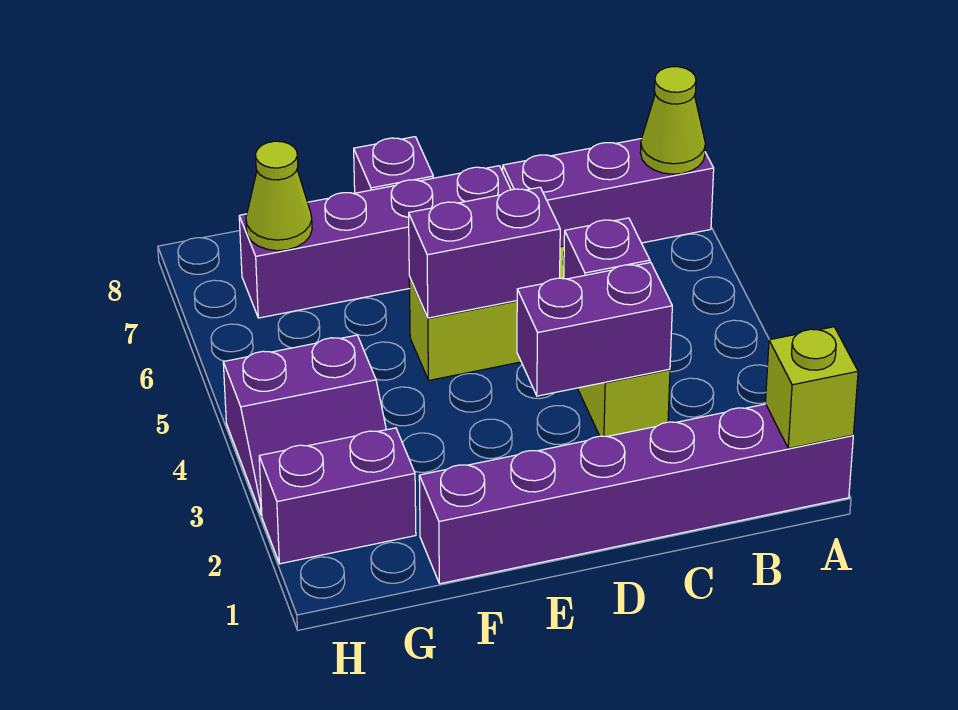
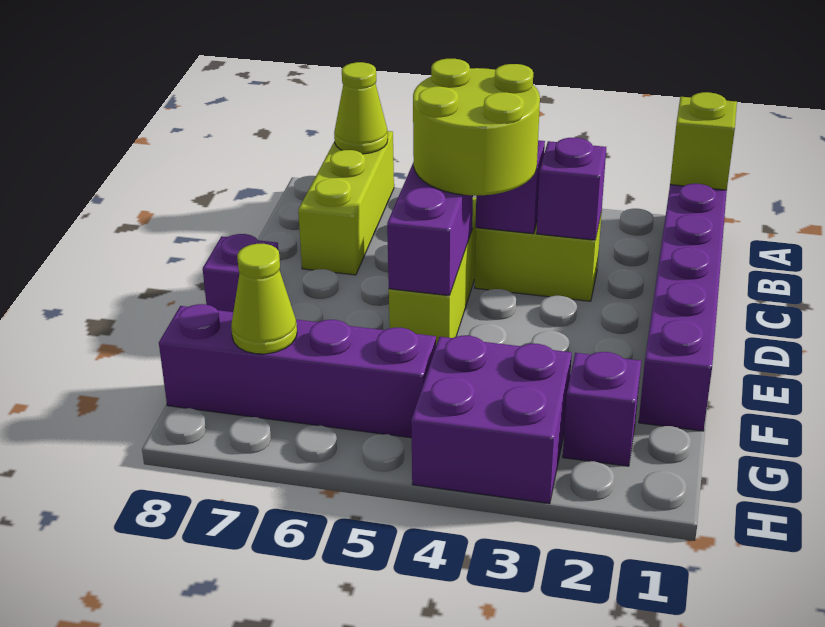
purple brick A7:C7 level 1 -> lime brick A7:C7 level 1
purple brick C3:D3 level 2 -> purple brick C3 level 2
none -> lime round brick C4:D5 level 3
purple brick D7:G7 level 1 -> purple brick G5:G8 level 1
purple brick G2:H2 level 1 -> purple brick G2 level 1
purple slope G3:H4 level 1 top 4 -> purple brick G3:H4 level 1

